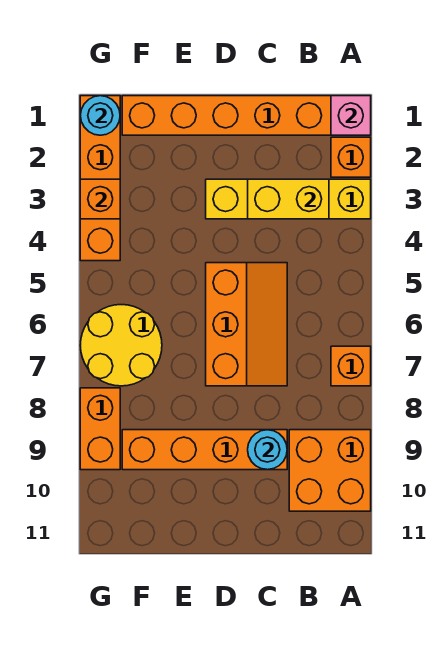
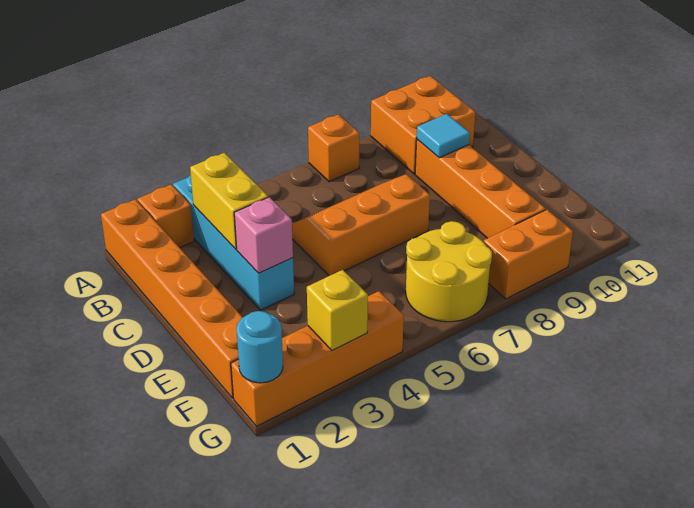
pink brick A1 level 2 -> pink brick D3 level 2
yellow brick A3:D3 level 1 -> cyan brick A3:D3 level 1
cyan round brick C9 level 2 -> cyan tile C9 level 2
orange brick G3 level 2 -> yellow brick G3 level 2

